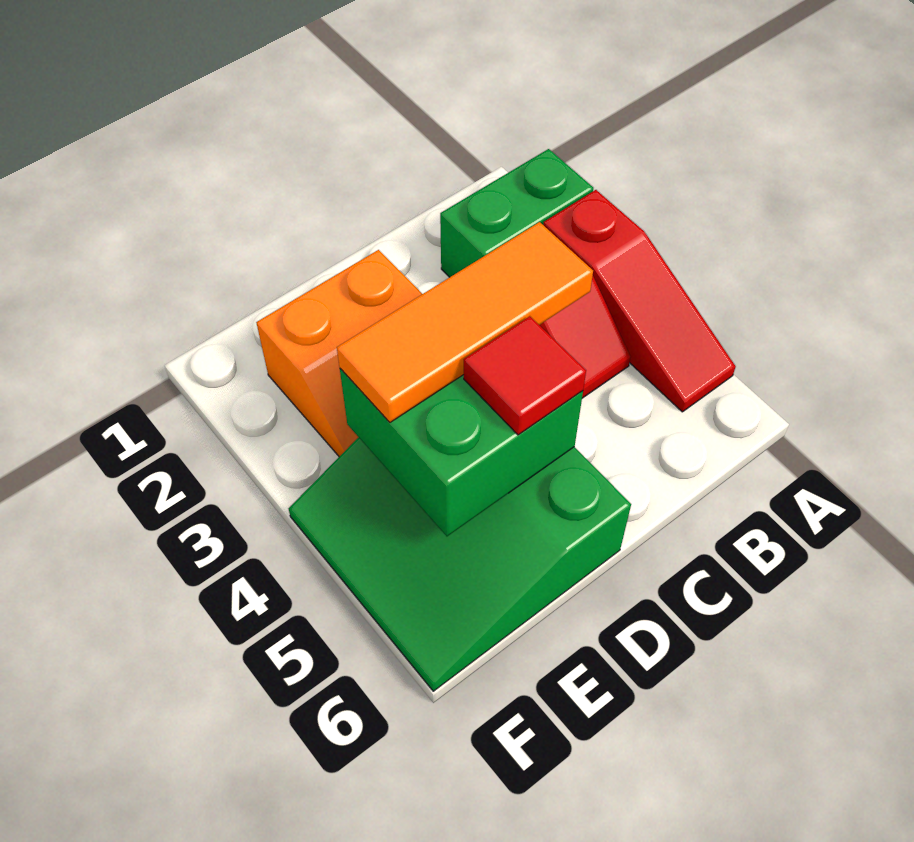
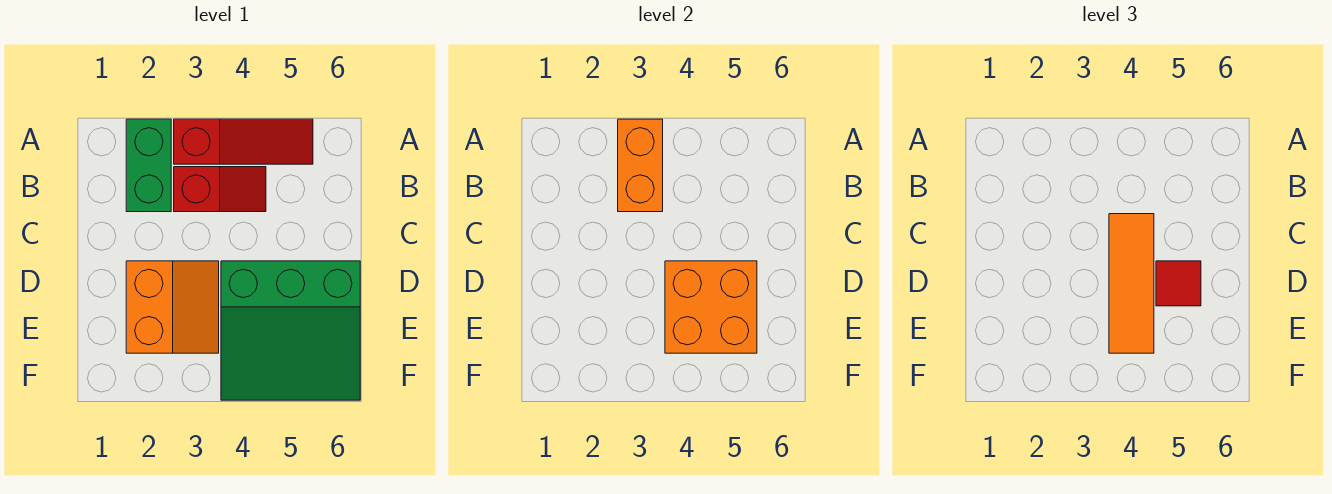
none -> orange brick A3:B3 level 2
green brick D4:E5 level 2 -> orange brick D4:E5 level 2

